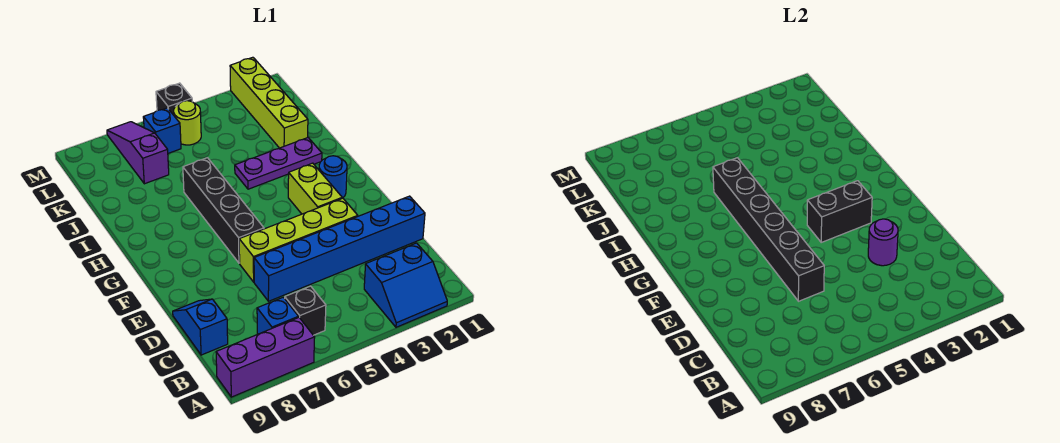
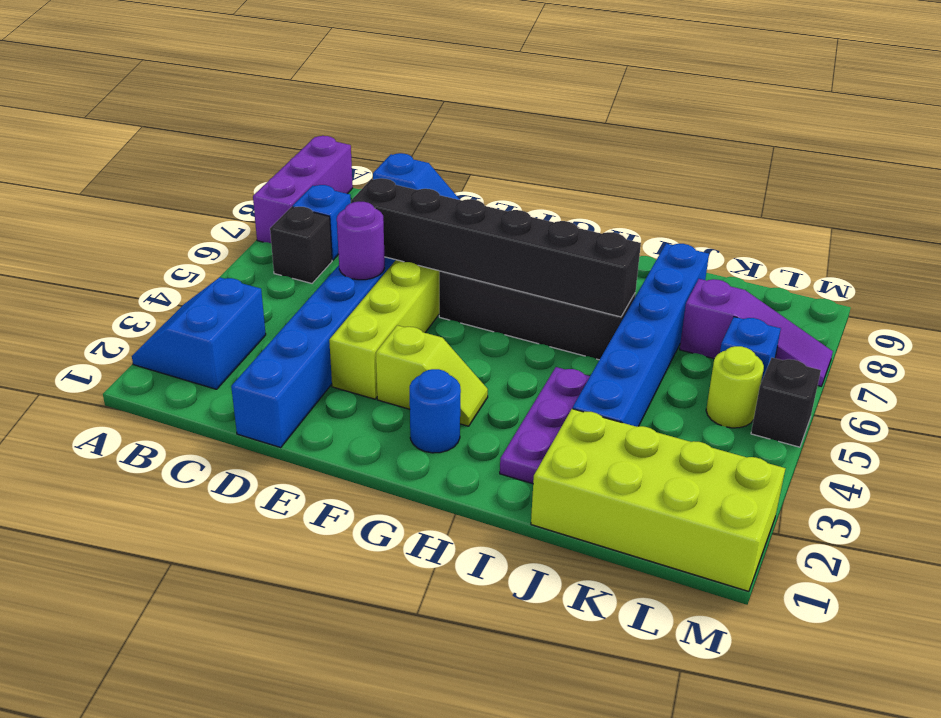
purple round brick D3 level 2 -> purple round brick D5 level 2
lime brick F3:G3 level 1 -> lime slope F3:G3 level 1 top F
black brick F3:F4 level 2 -> none
lime brick J2:M2 level 1 -> lime brick J1:M2 level 1
none -> blue brick J3:J8 level 1

